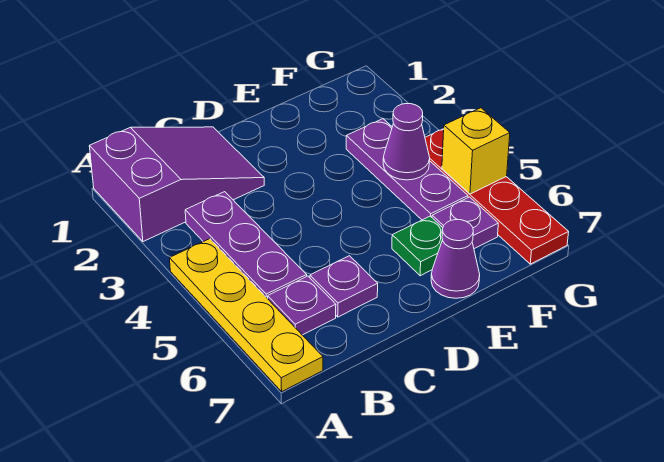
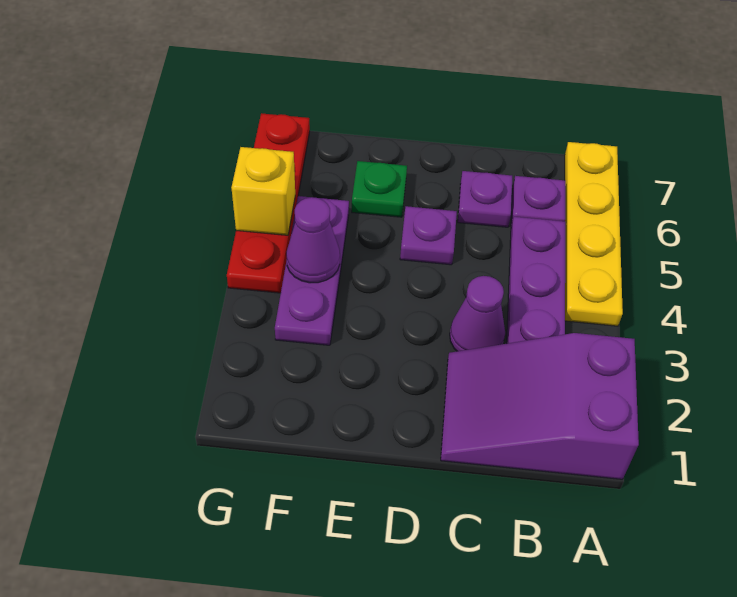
purple cone E7 level 1 -> purple cone C3 level 1
purple plate F6 level 1 -> purple plate D5 level 1

